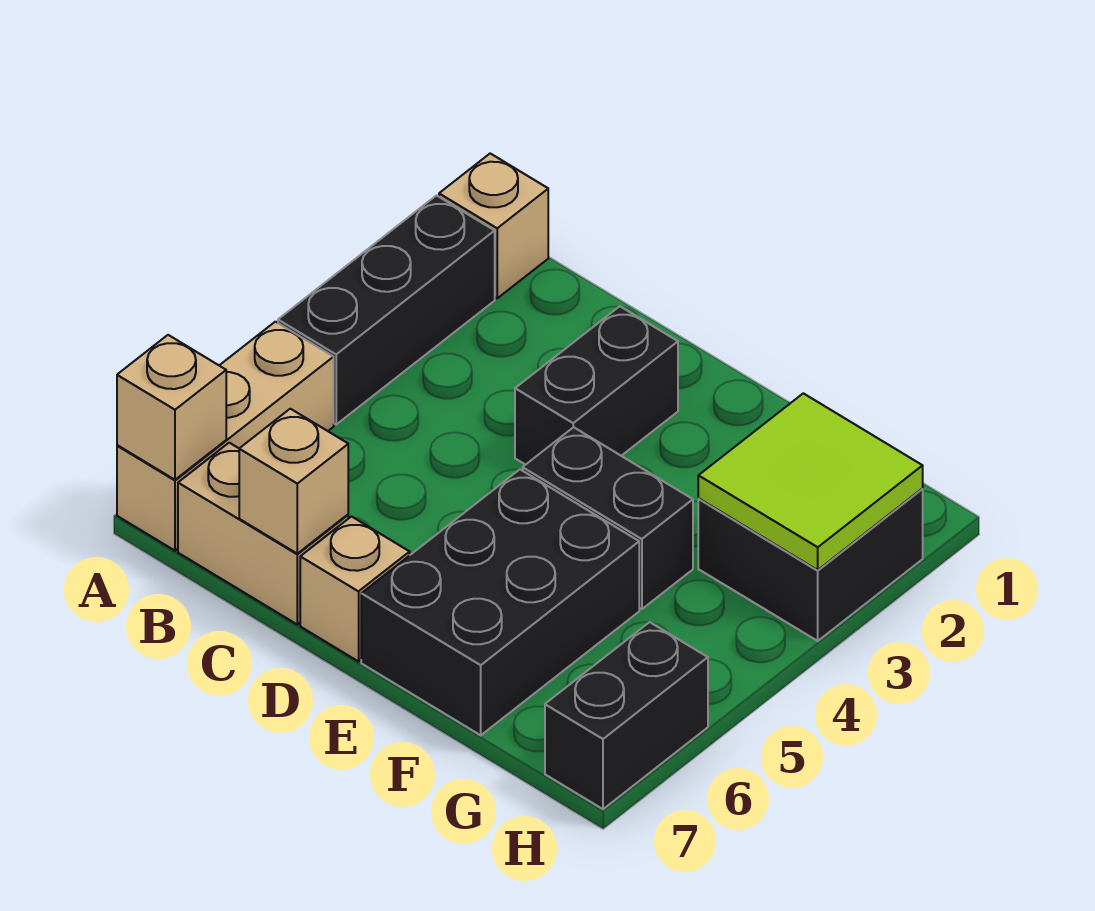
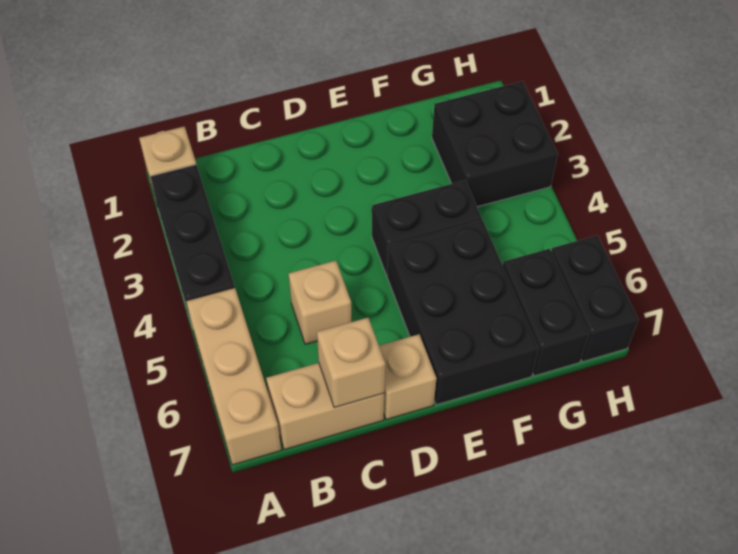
tan brick A7 level 2 -> tan brick C5 level 1
black brick D2:D3 level 1 -> black brick G6:G7 level 1
lime tile G2:H3 level 2 -> none

